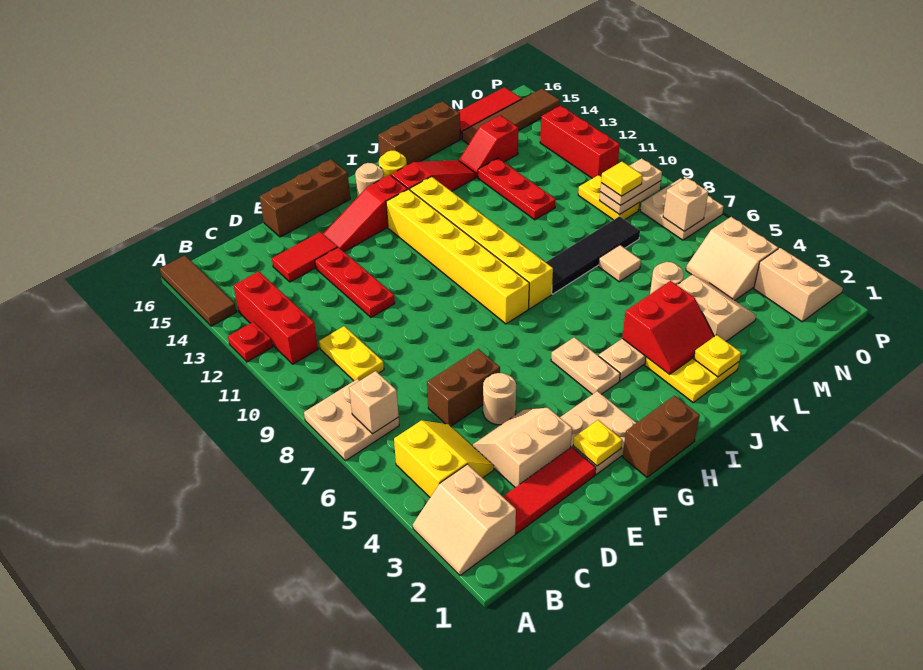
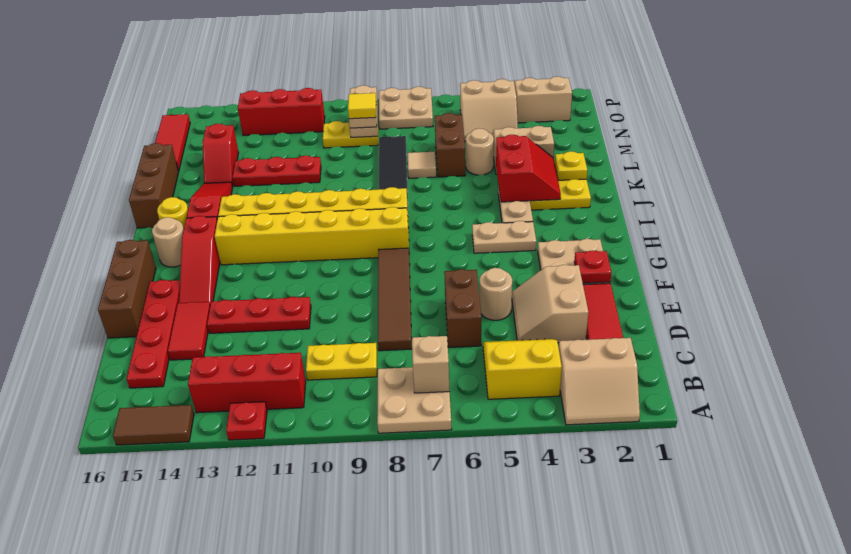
brown tile A14:A16 level 1 -> brown tile A14:A15 level 1
none -> red plate C15:F15 level 1
yellow plate F2 level 2 -> red plate F2 level 2
brown brick G1:H1 level 1 -> brown brick L6:M6 level 1
brown tile M15:P15 level 1 -> brown tile D8:G8 level 1
tan brick O7 level 2 -> none

